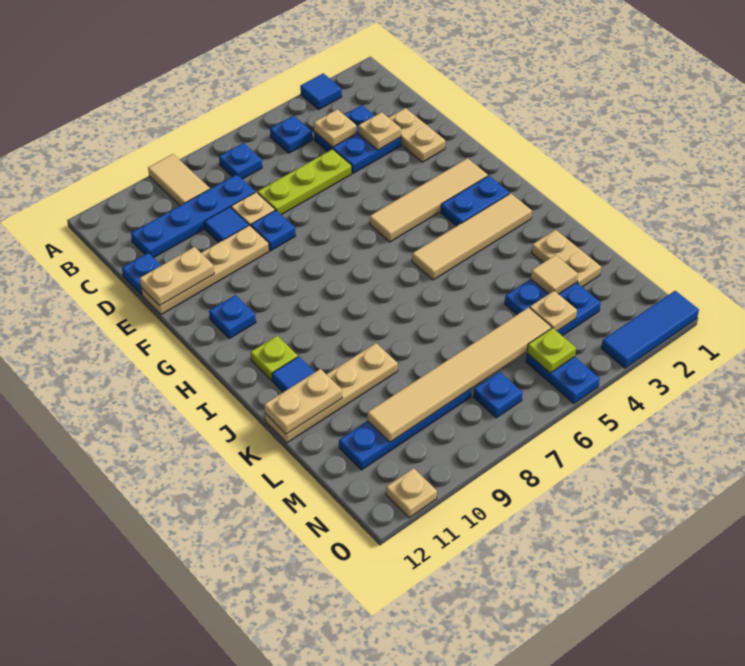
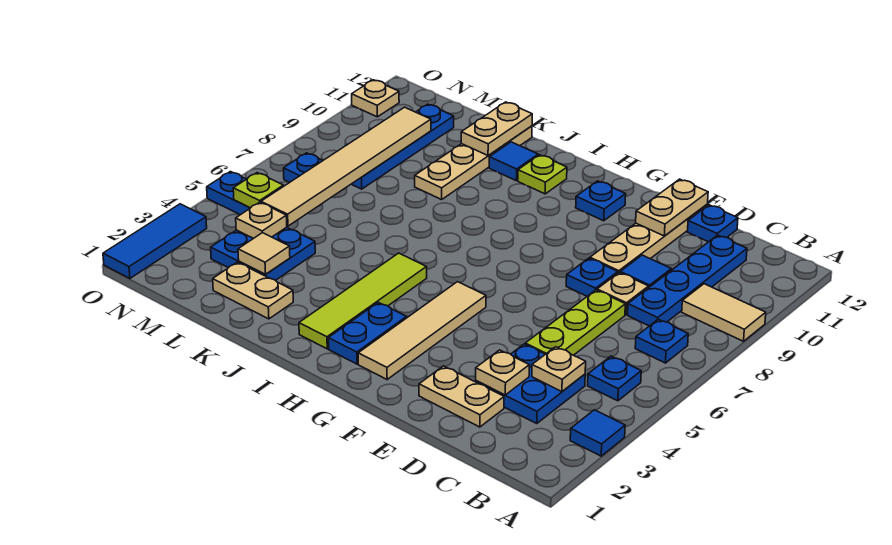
tan tile I2:I5 level 1 -> lime tile I2:I5 level 1

